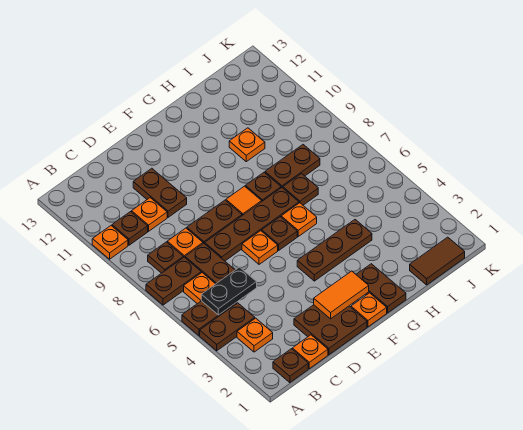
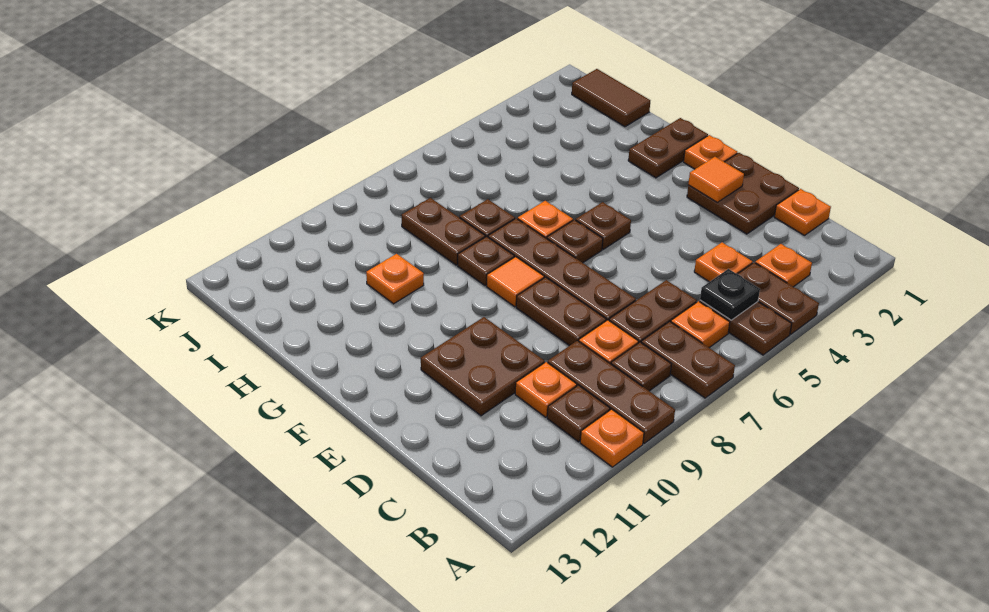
brown plate B1 level 1 -> brown plate F5 level 1
black plate B5:C5 level 2 -> black plate B5 level 2
brown plate D10:D11 level 1 -> brown plate D10:E11 level 1
orange tile E2:F2 level 2 -> orange tile E2 level 2
orange plate E6 level 1 -> orange plate C4 level 1
brown plate F4:H4 level 1 -> brown plate A9:C9 level 1

